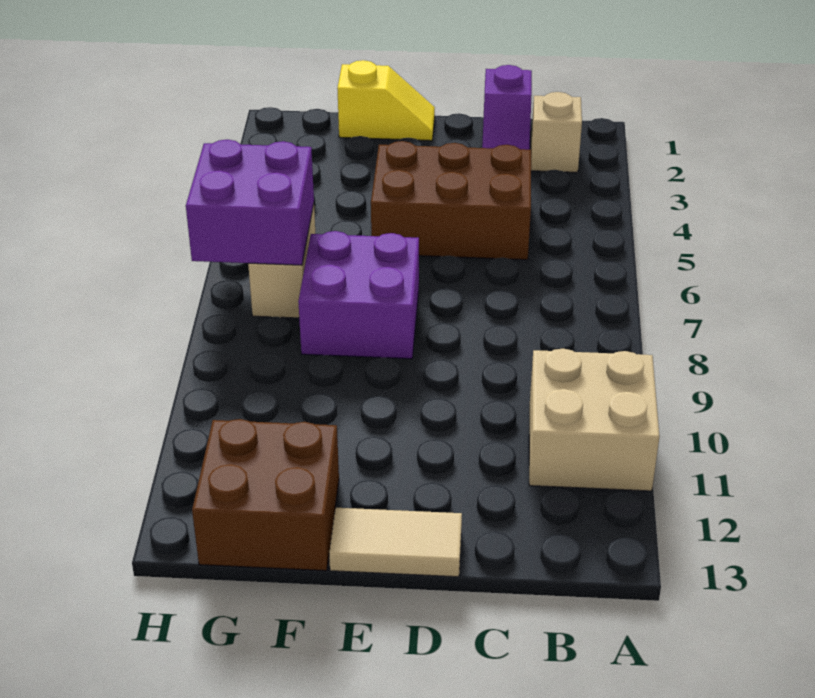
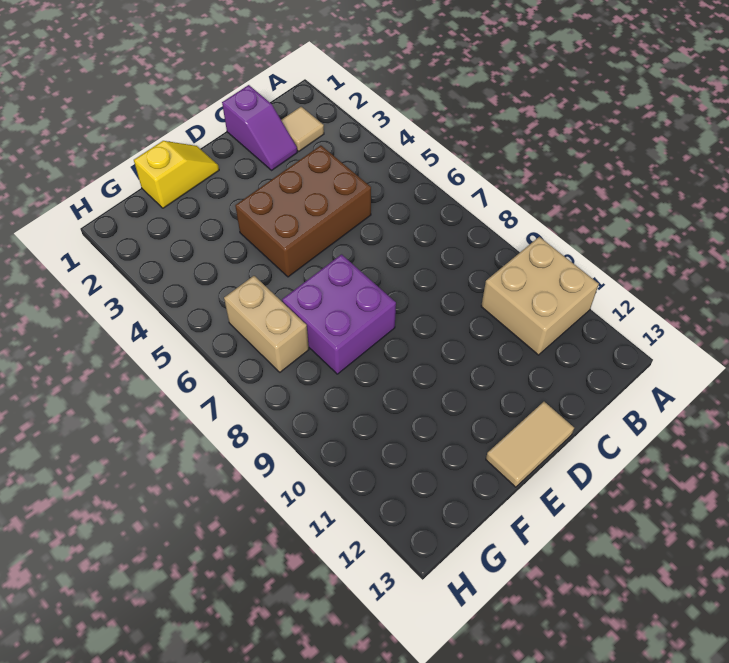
tan brick B2 level 1 -> tan tile B2 level 1
brown brick F12:G13 level 1 -> none
purple brick G6:H7 level 2 -> none

